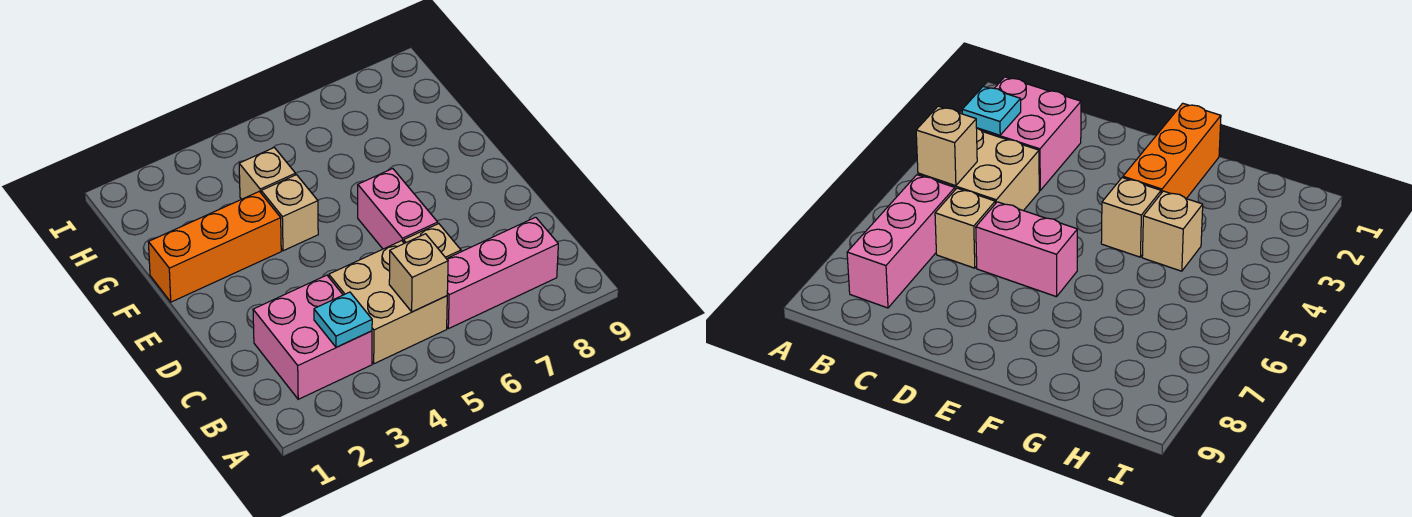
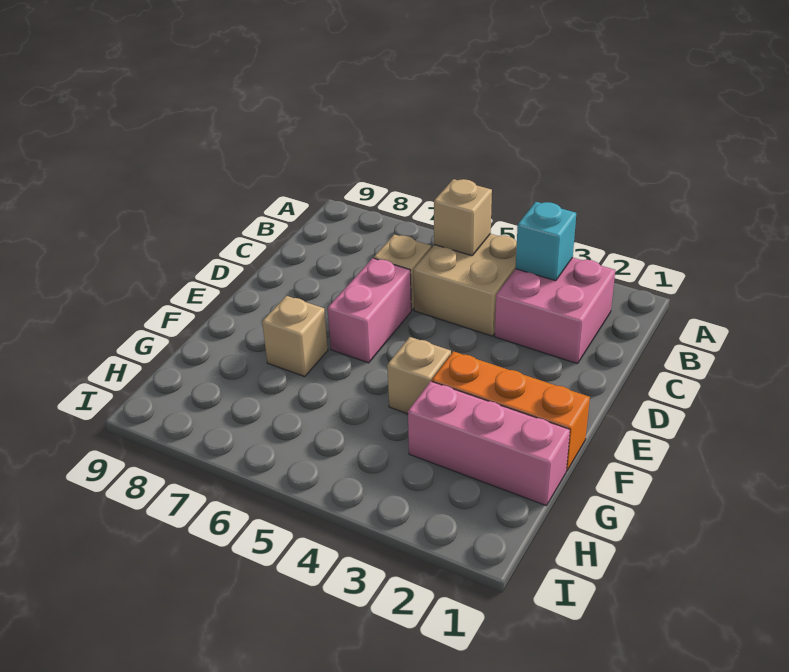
cyan plate B3 level 2 -> cyan brick B3 level 2
pink brick B6:B8 level 1 -> pink brick G1:G3 level 1
tan brick G4 level 1 -> tan brick F7 level 1

